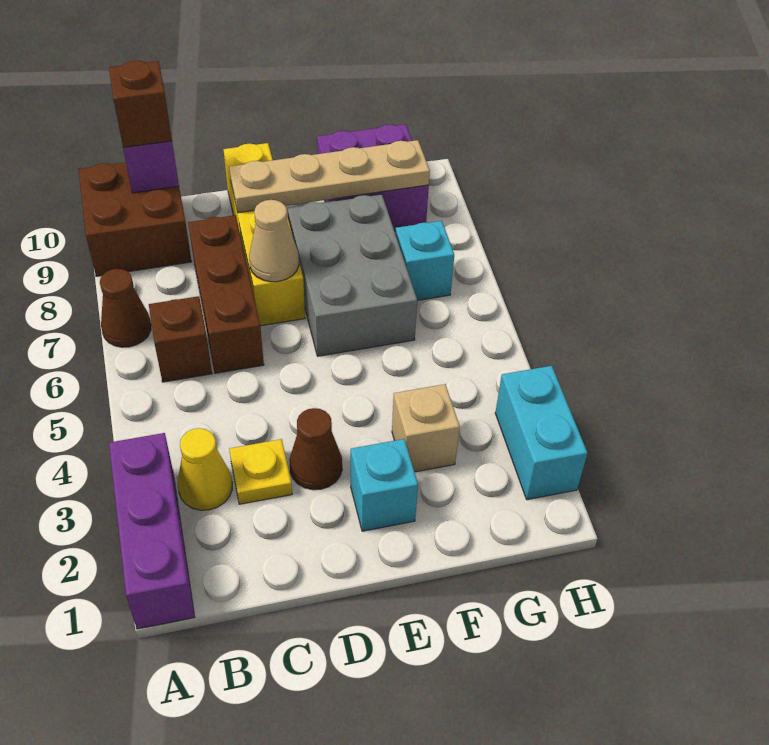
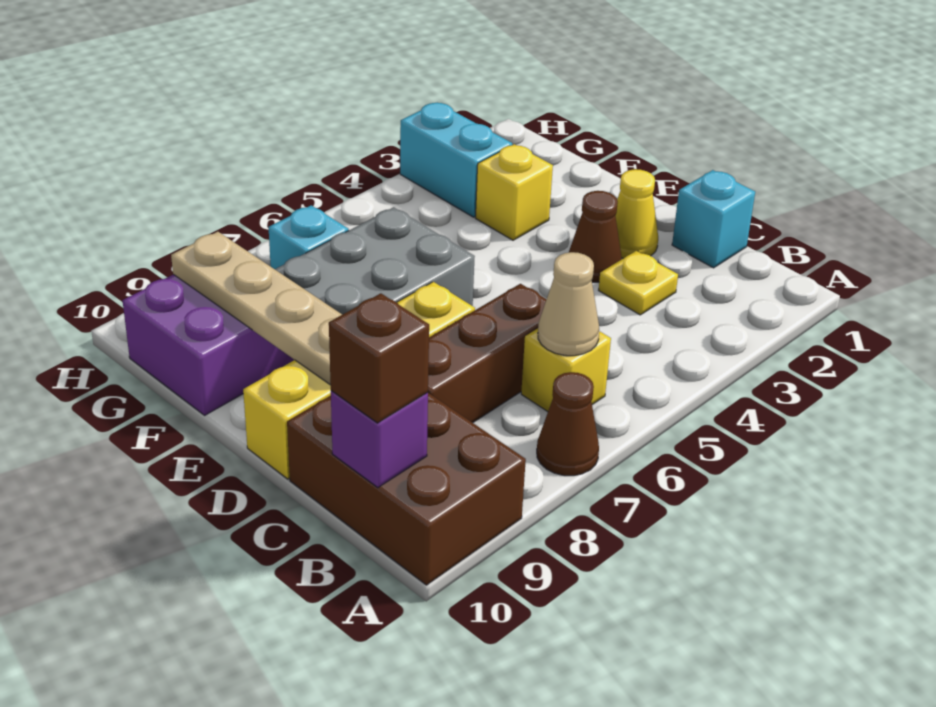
purple brick A1:A3 level 1 -> none
brown brick A9:B10 level 1 -> brown brick A9:C10 level 1
yellow cone B3 level 1 -> yellow cone D2 level 1
brown brick B6 level 1 -> yellow brick B6 level 1
tan cone D7 level 2 -> tan cone B6 level 2
cyan brick E2 level 1 -> cyan brick C1 level 1
tan brick F3 level 1 -> yellow brick F3 level 1
cyan brick H2:H3 level 1 -> cyan brick G3:H3 level 1

